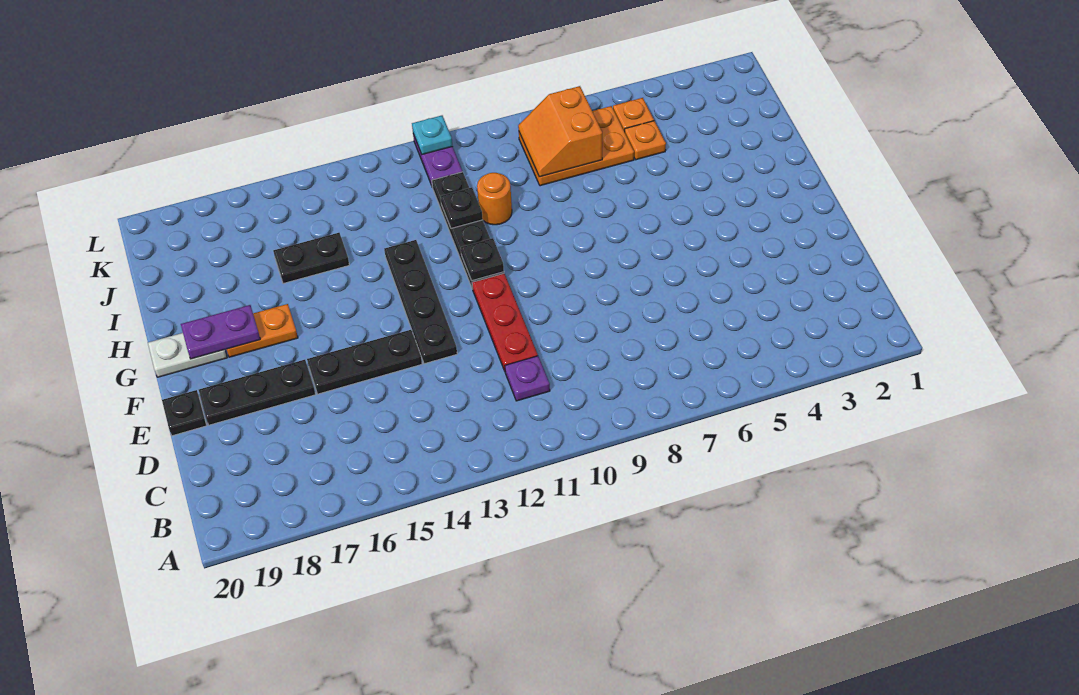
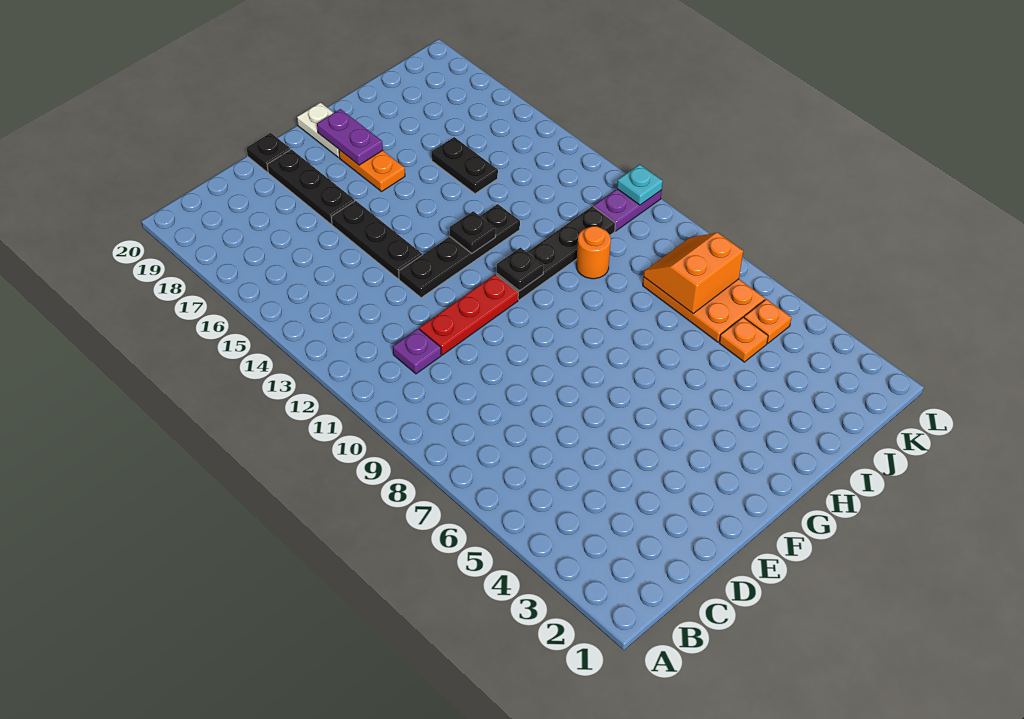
black plate I11 level 2 -> black plate G13 level 2

